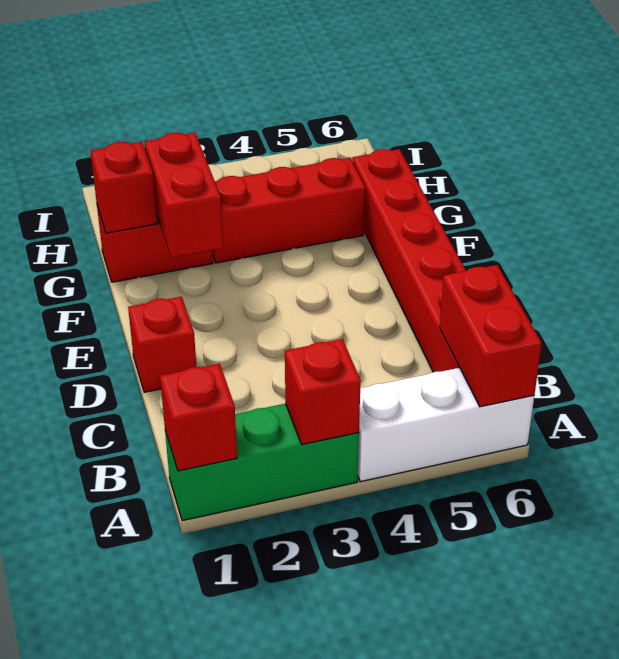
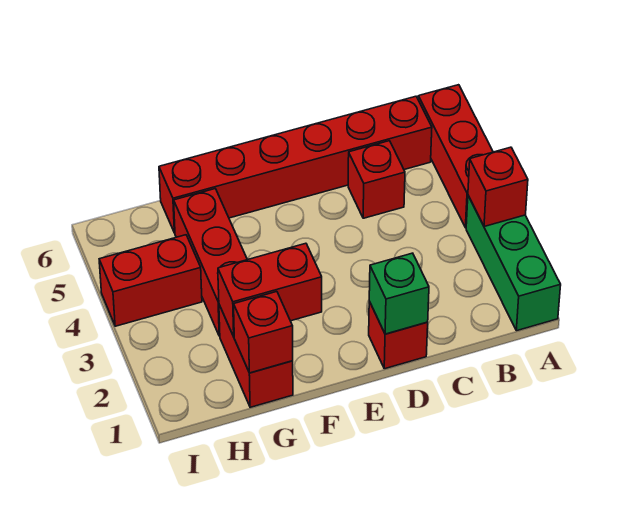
red brick A1 level 2 -> red brick C5 level 1
white brick A4:A6 level 1 -> red brick A4:A6 level 1
red brick A6:B6 level 2 -> red brick H4:I4 level 1
none -> green brick D1 level 2

